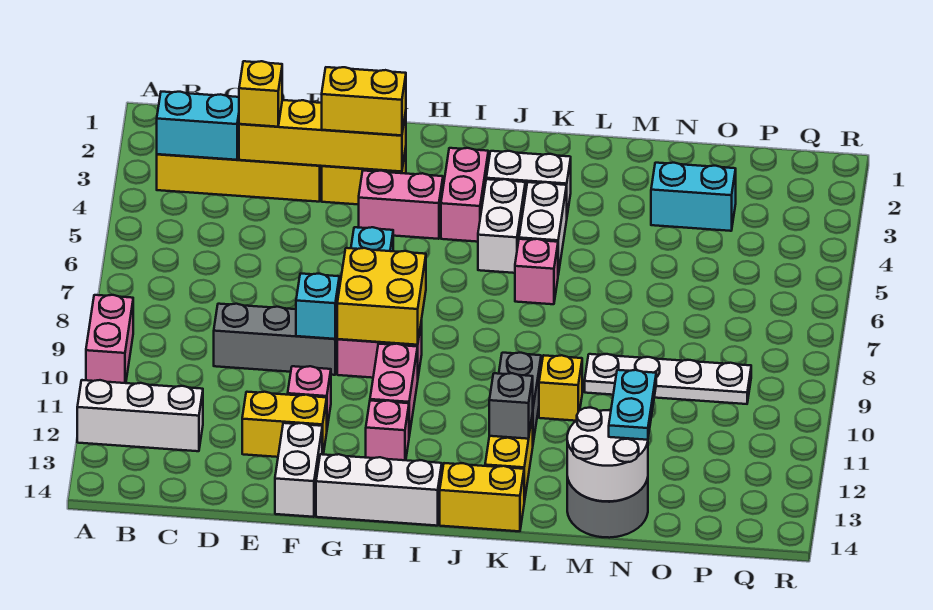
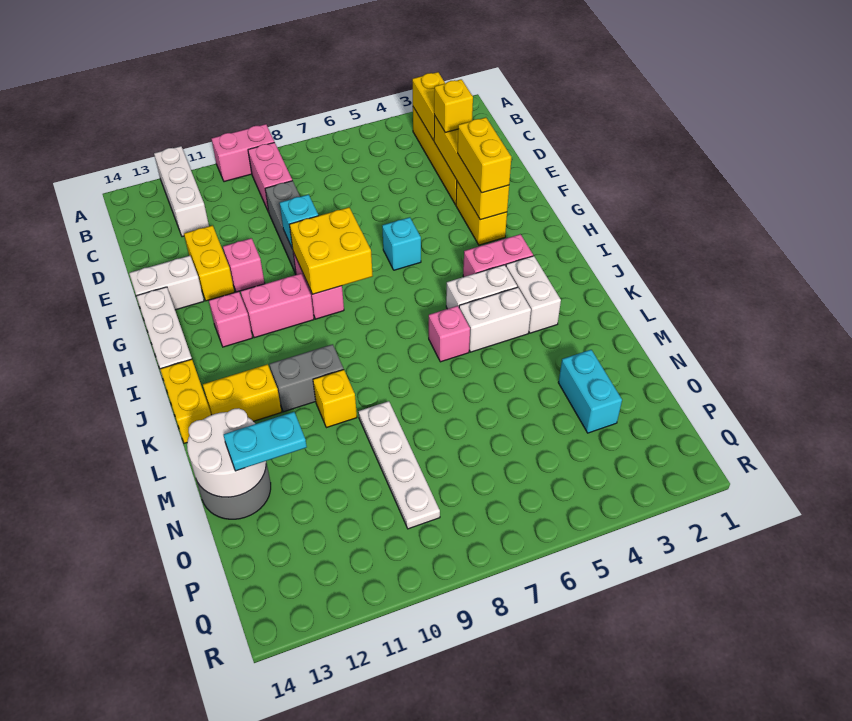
cyan brick B3:C3 level 2 -> yellow brick B3:C3 level 2
pink brick G4:H4 level 1 -> pink brick B9:C9 level 1
grey brick K12 level 2 -> none

